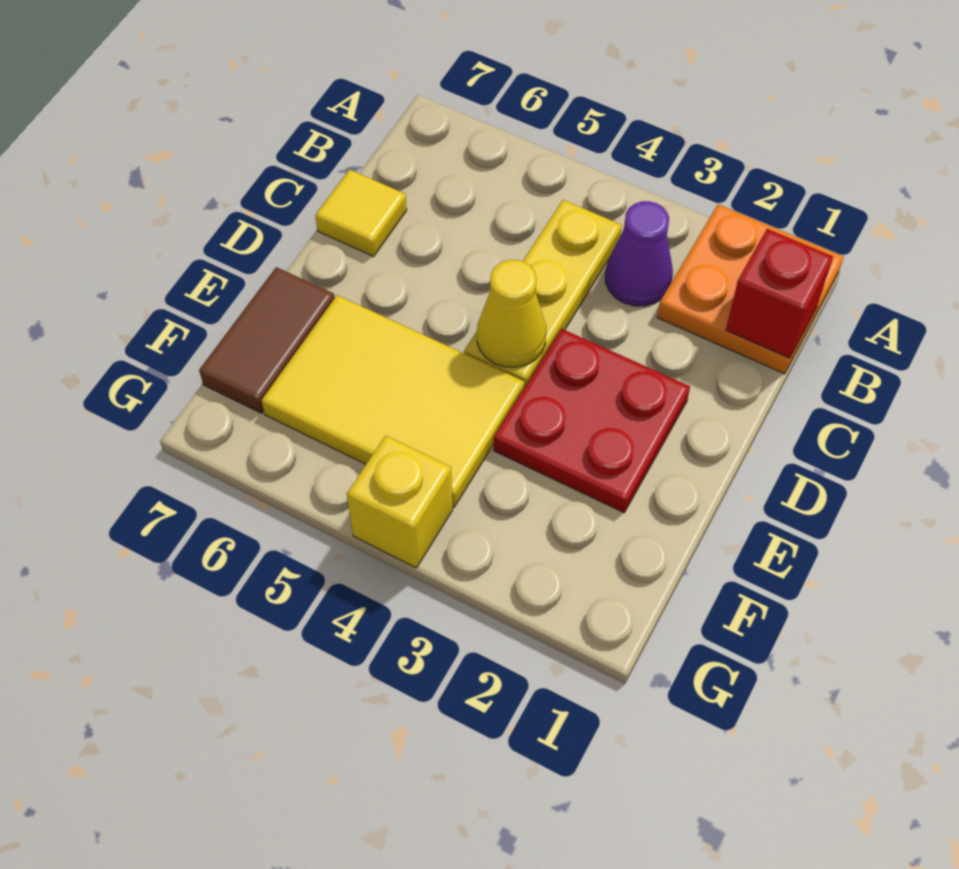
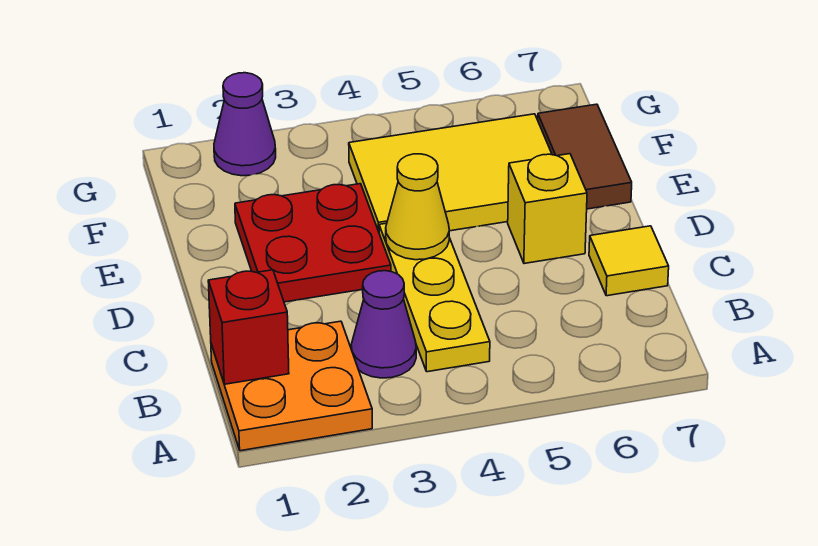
none -> purple cone G2 level 1
yellow brick G4 level 1 -> yellow brick D6 level 1

